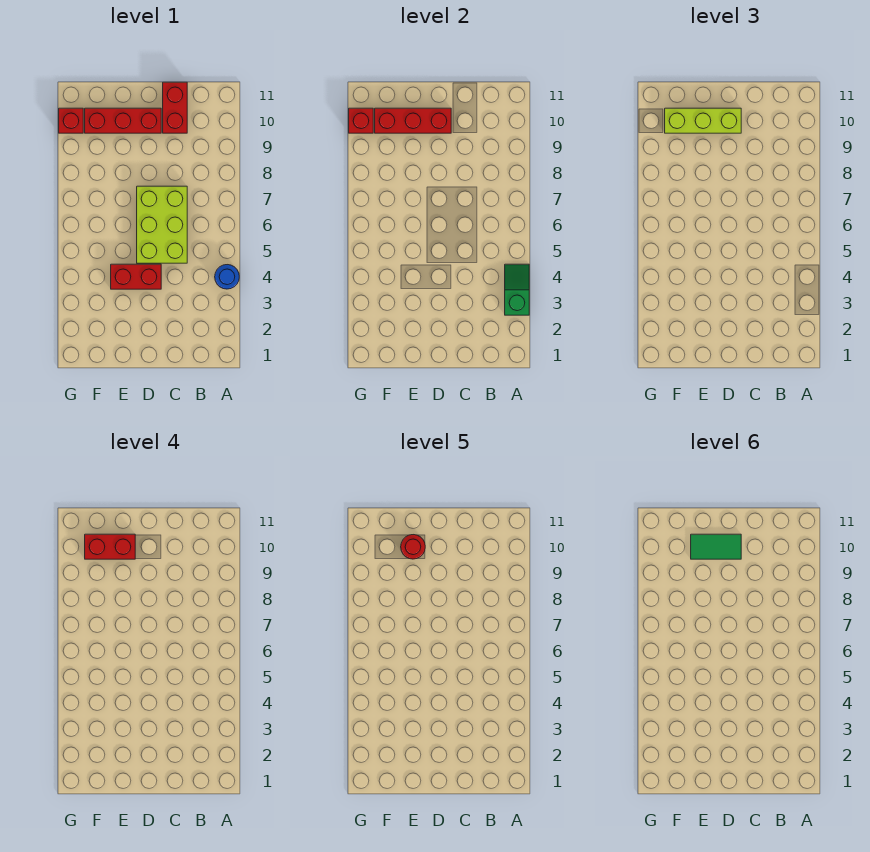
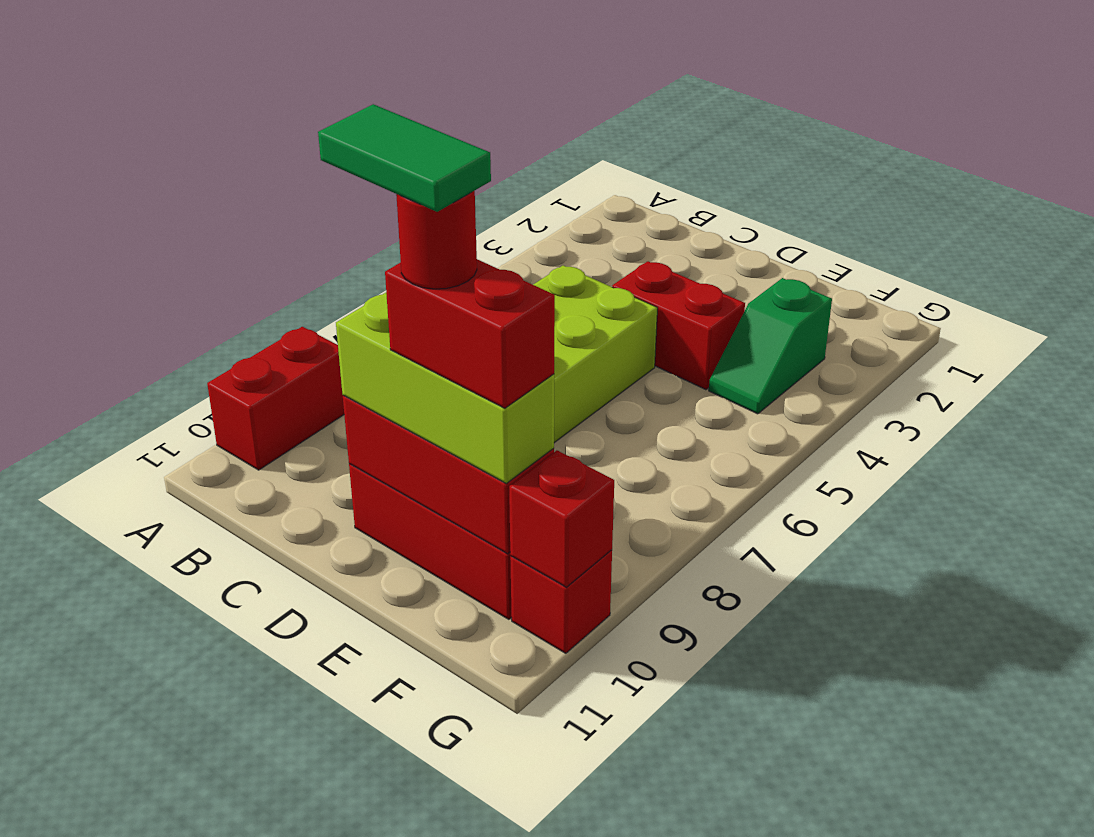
green slope A3:A4 level 2 top 3 -> green slope F3:F4 level 1 top 3
blue round brick A4 level 1 -> none
red brick C10:C11 level 1 -> red brick A9:A10 level 1

